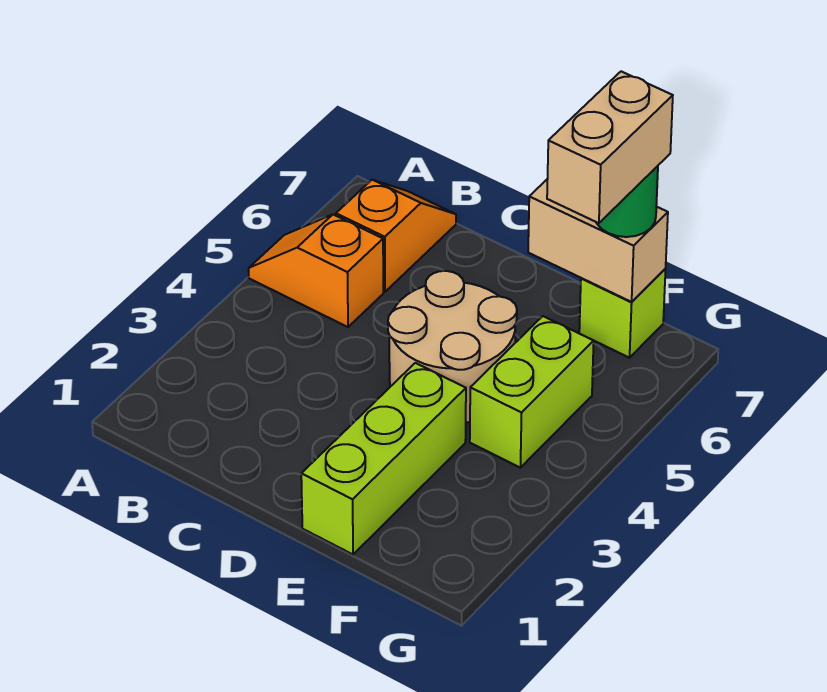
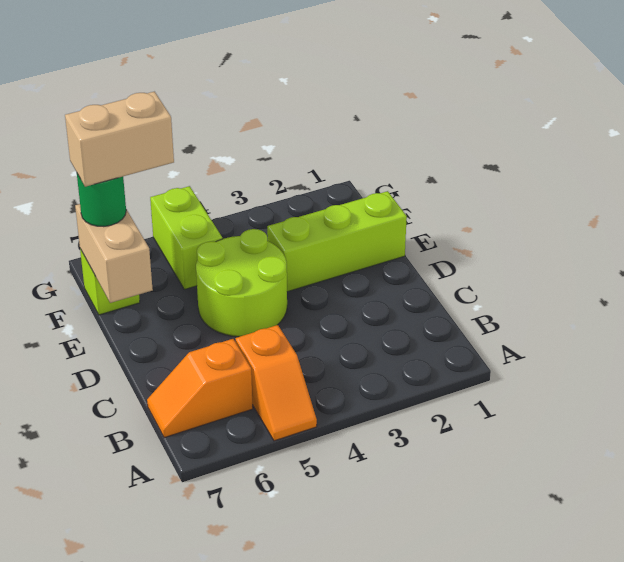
tan round brick D4:E5 level 1 -> lime round brick D4:E5 level 1
lime brick F4:F5 level 1 -> lime brick F5:G5 level 1

